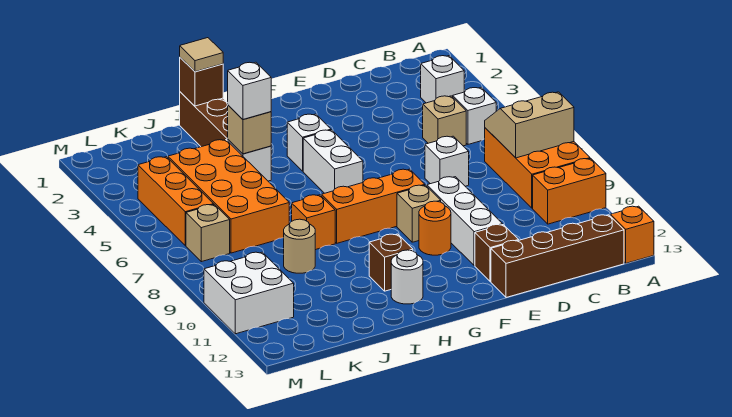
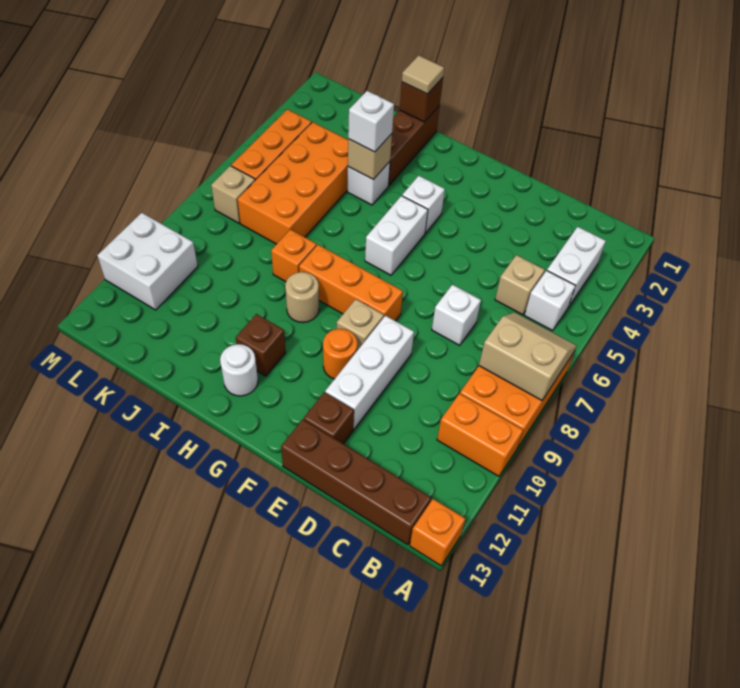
white brick B3 level 1 -> white brick B3:B4 level 1
tan round brick J9 level 1 -> tan round brick H9 level 1

